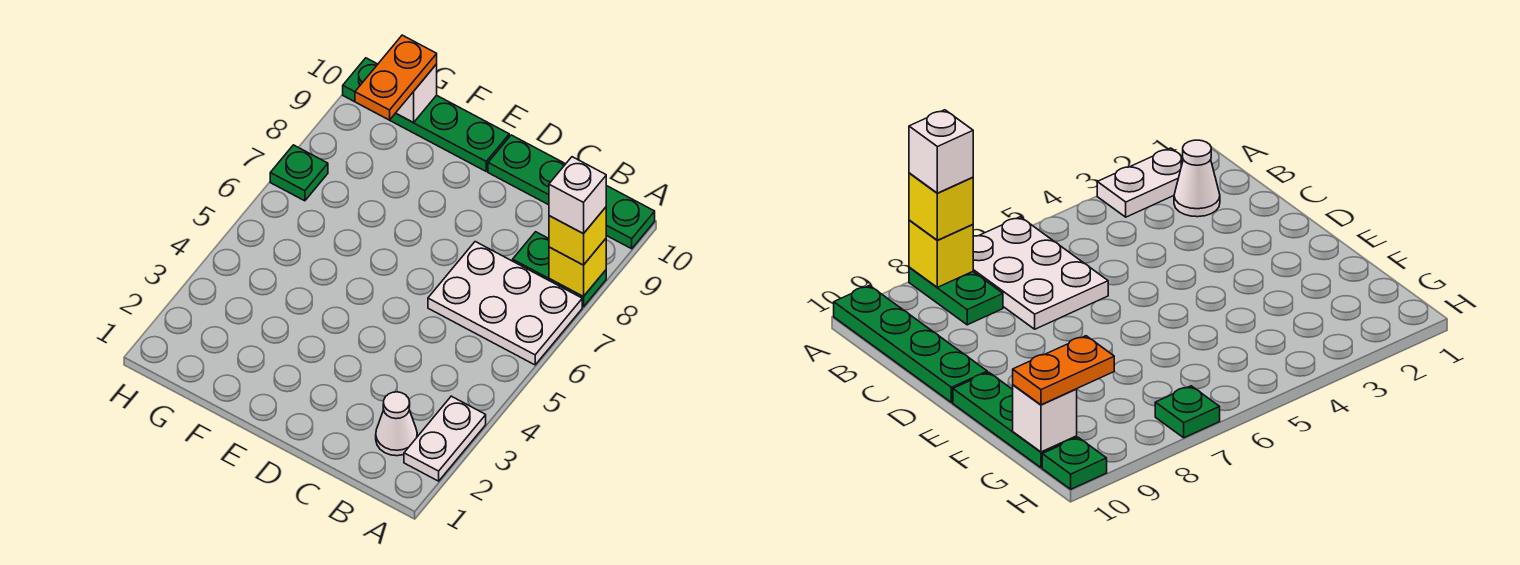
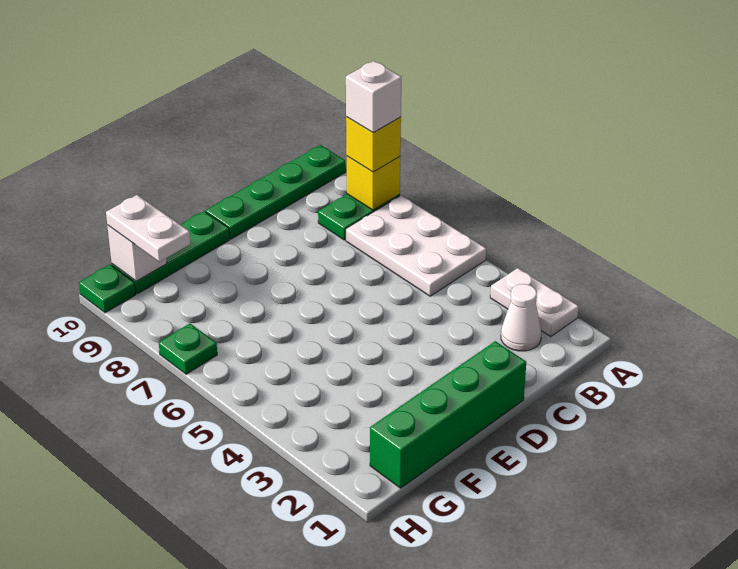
white plate A6:C7 level 1 -> white plate A5:B7 level 1
none -> green brick D1:G1 level 1
orange plate G9:G10 level 3 -> white plate G9:G10 level 3

